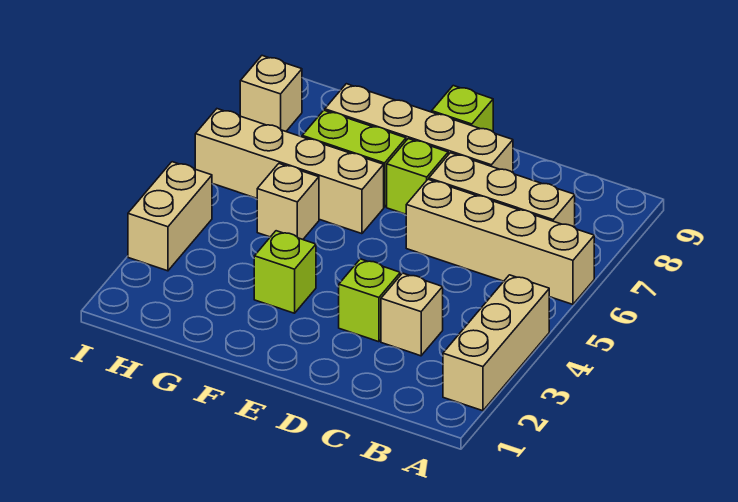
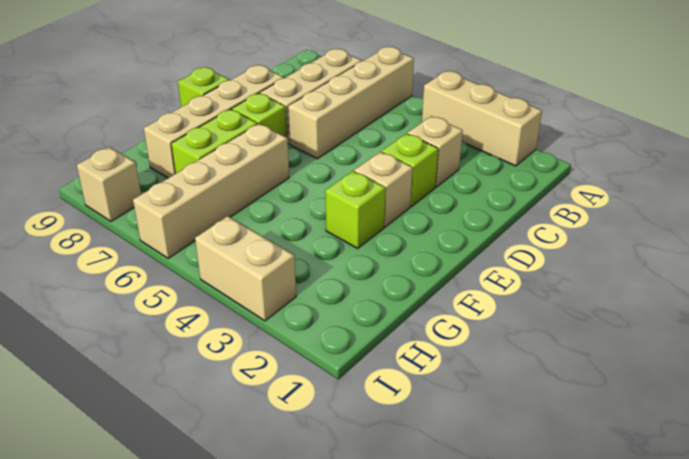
tan brick G5 level 1 -> tan brick E3 level 1

